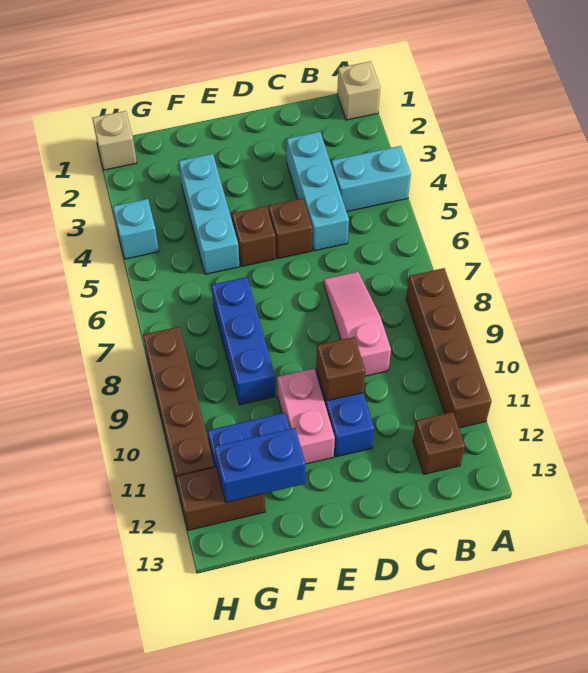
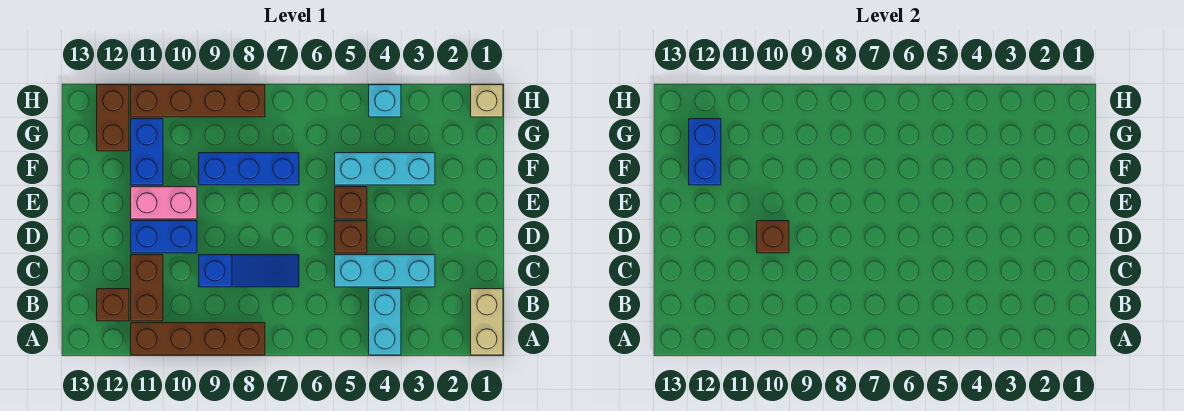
tan brick A1 level 1 -> tan brick A1:B1 level 1
none -> brown brick B11:C11 level 1
pink slope C7:C9 level 1 top 9 -> blue slope C7:C9 level 1 top 9

